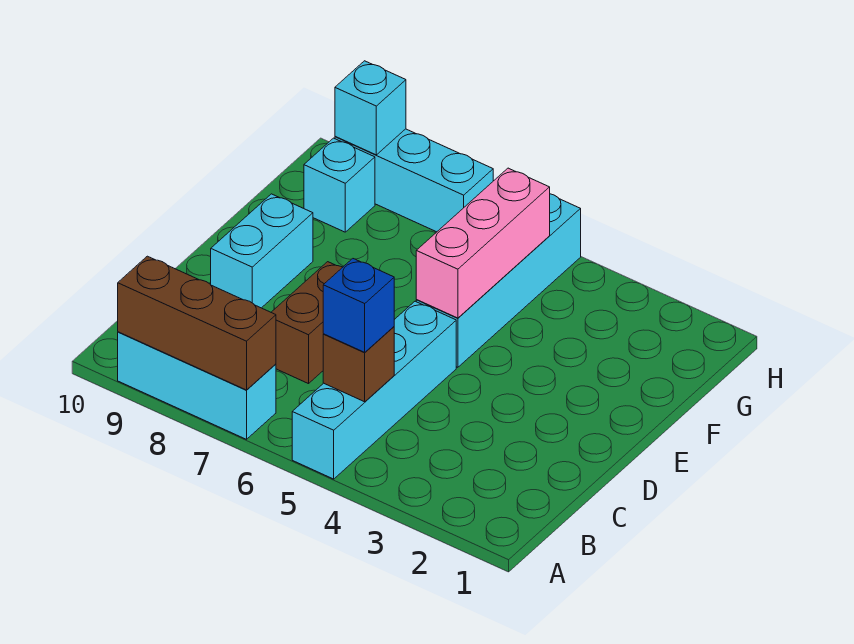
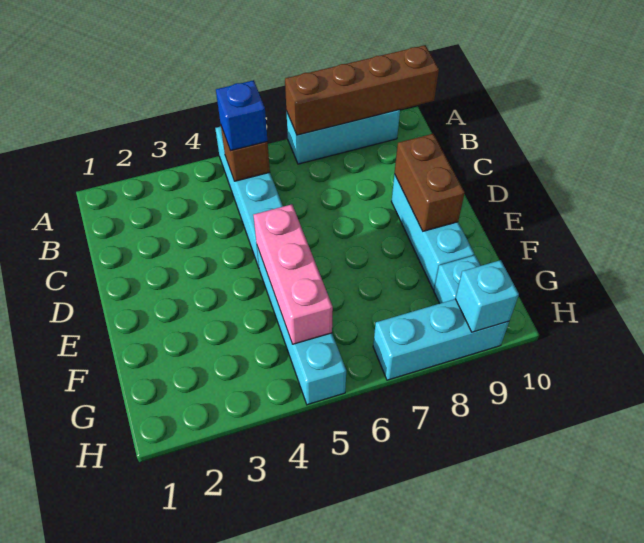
brown brick A7:A9 level 2 -> brown brick A7:A10 level 2
brown brick C7:D7 level 1 -> brown brick D9:E9 level 2
cyan brick D9:E9 level 1 -> cyan brick D9:F9 level 1

